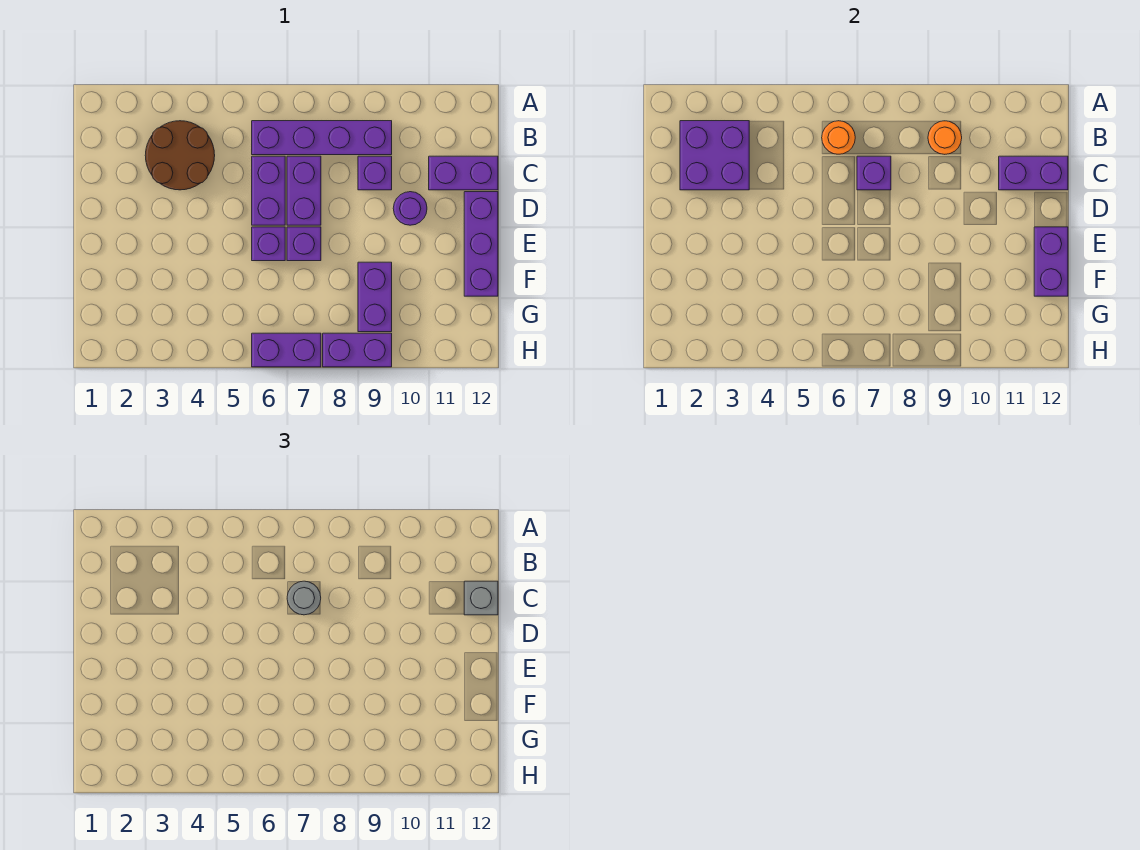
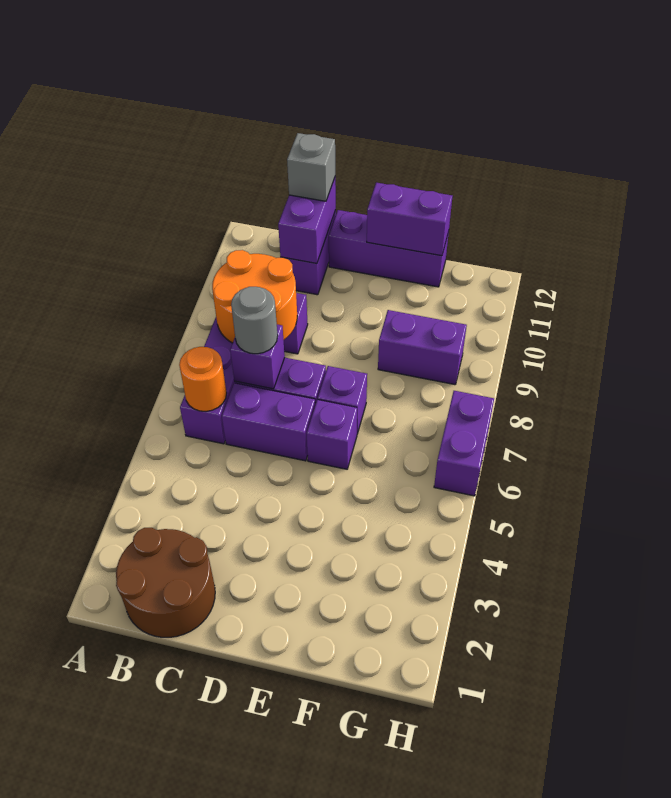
purple brick B2:C3 level 2 -> none
brown round brick B3:C4 level 1 -> brown round brick B1:C2 level 1
orange round brick B9 level 2 -> orange round brick B8:C9 level 2
purple round brick D10 level 1 -> none
purple brick H8:H9 level 1 -> none

